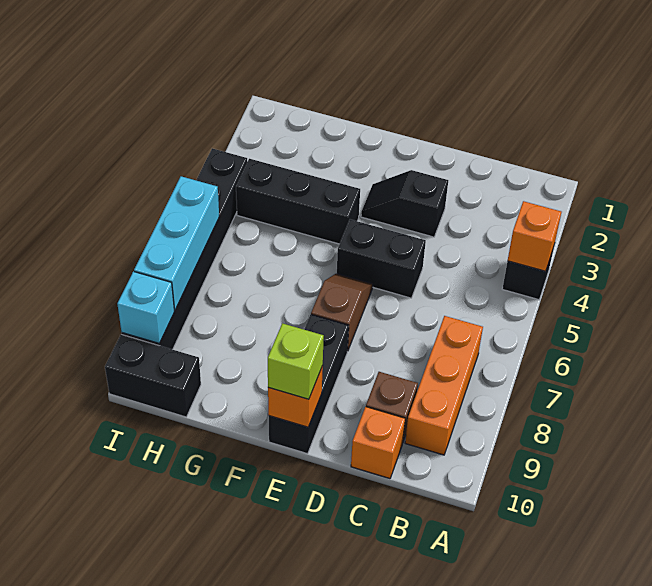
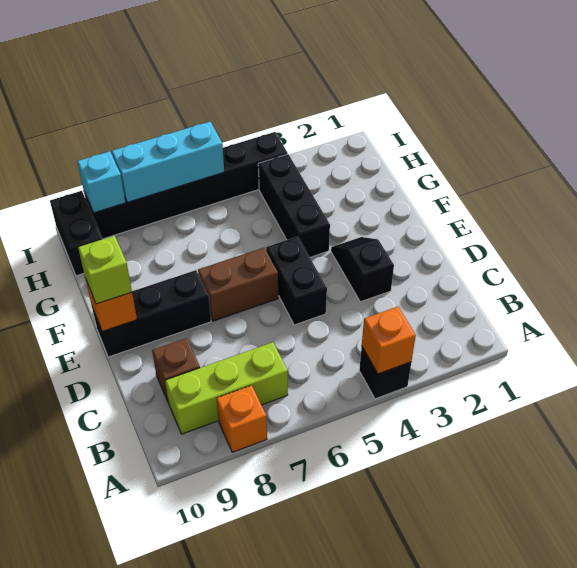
orange brick B7:B9 level 1 -> lime brick B7:B9 level 1
orange brick C10 level 1 -> orange brick A8 level 1
brown slope E6:E7 level 1 top 7 -> brown brick E6:E7 level 1

